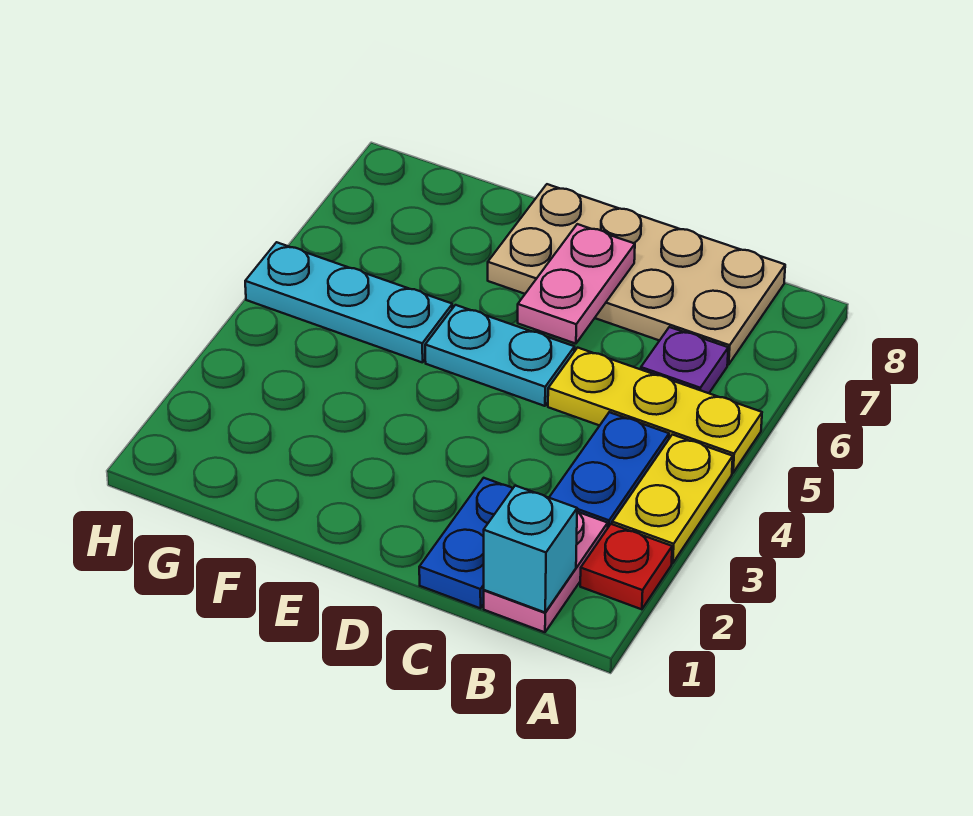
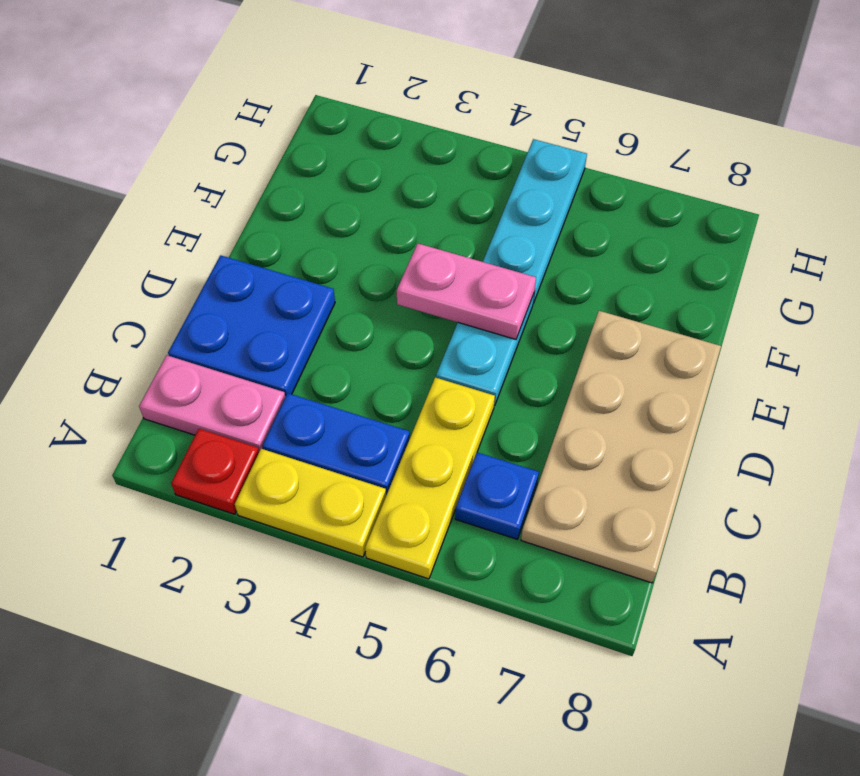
cyan brick B1 level 2 -> none
purple plate B6 level 1 -> blue plate B6 level 1
blue plate C1:C2 level 1 -> blue plate C1:D2 level 1
pink plate D6:D7 level 2 -> pink plate E4:E5 level 2

